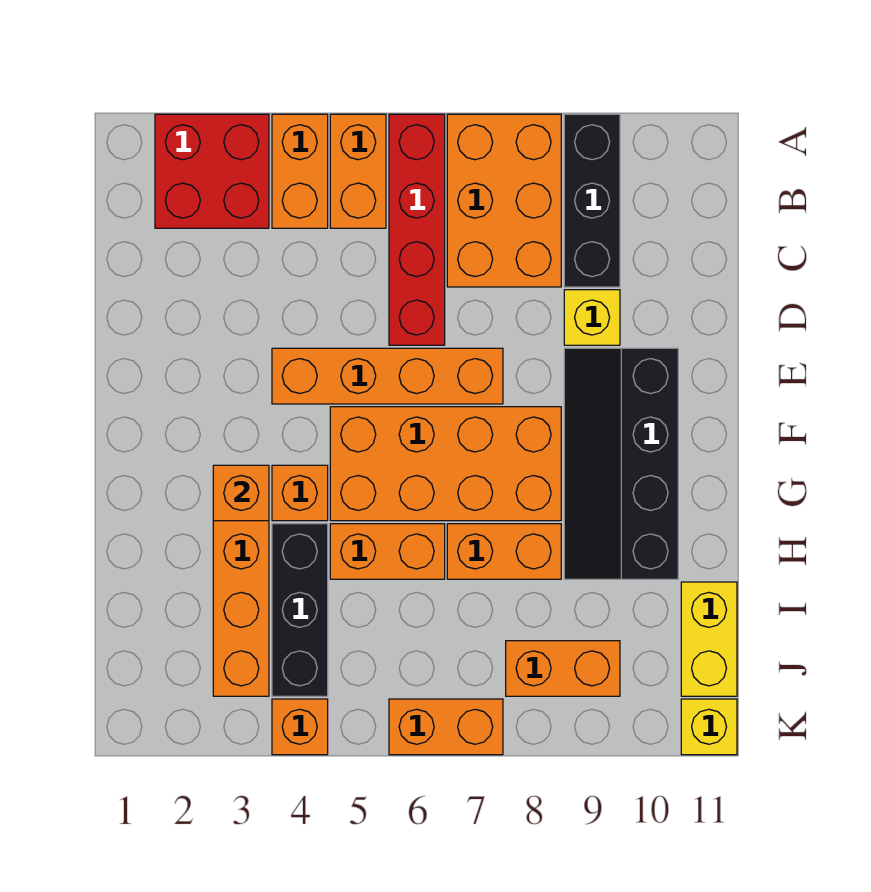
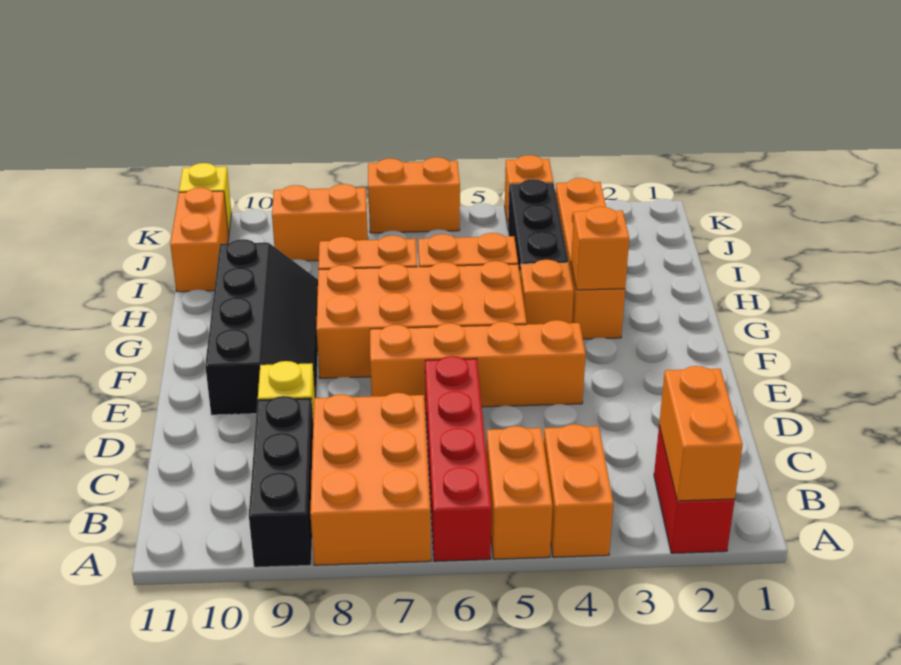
red brick A2:B3 level 1 -> red brick A2:B2 level 1
none -> orange brick A2:B2 level 2
yellow brick I11:J11 level 1 -> orange brick I11:J11 level 1

